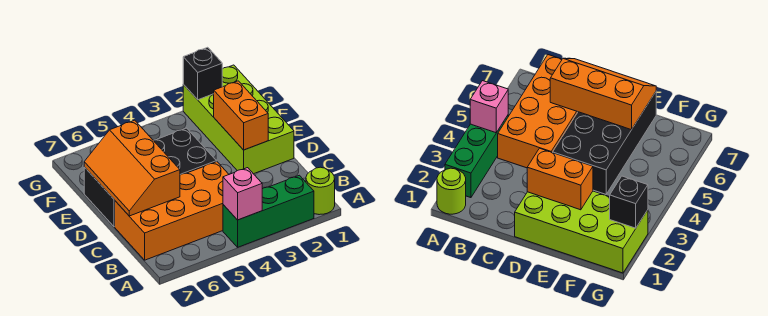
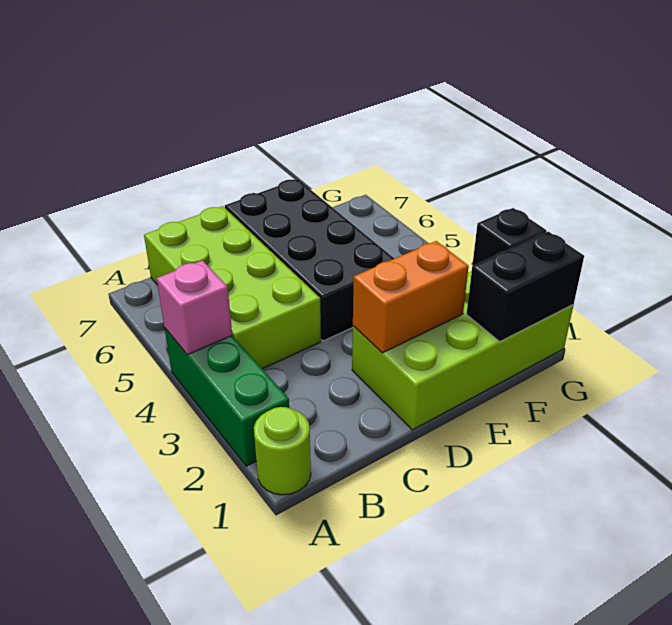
orange brick B4:C7 level 1 -> lime brick B4:C7 level 1
orange slope C6:E7 level 2 top 6 -> none
none -> black brick F1:G1 level 2

